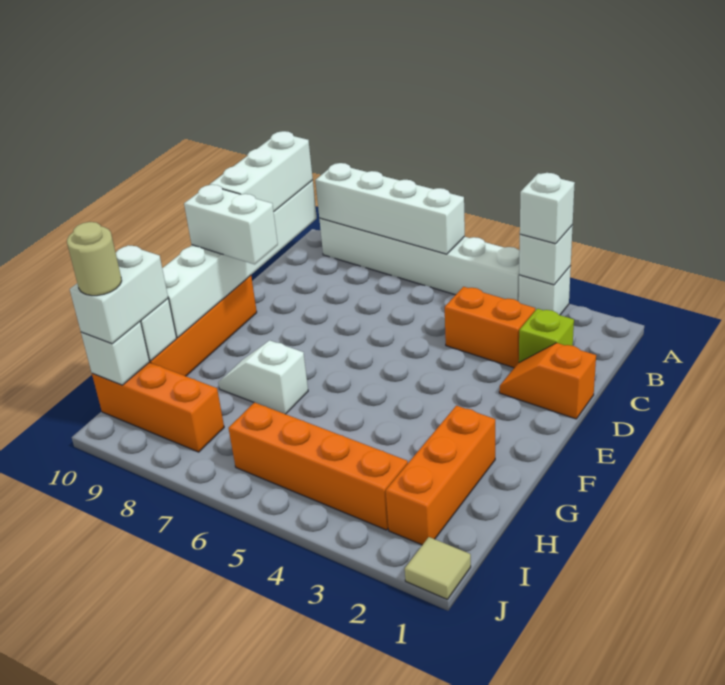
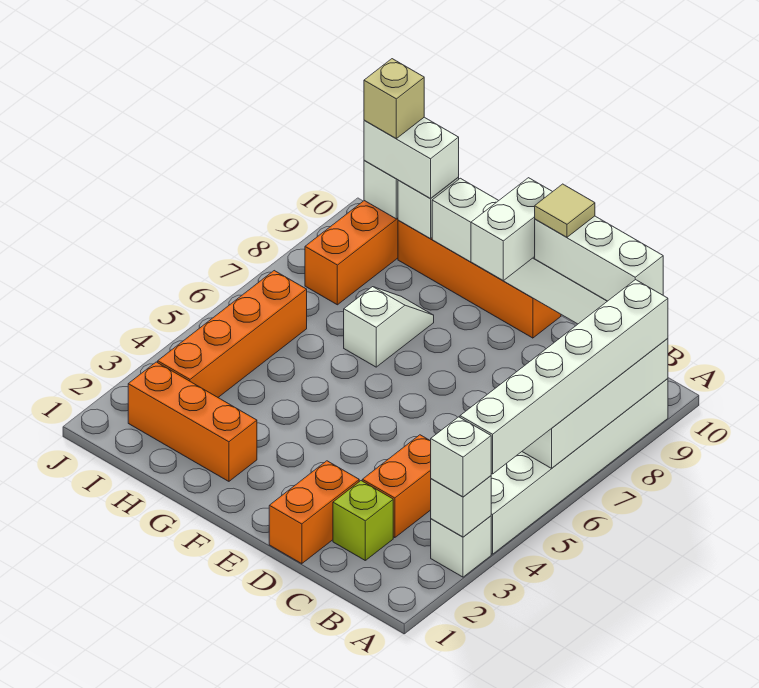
none -> white brick A4:A9 level 3
orange slope D1:D2 level 1 top 1 -> orange brick D1:D2 level 1
tan round brick I10 level 4 -> tan brick I10 level 4
tan tile J1 level 1 -> tan tile D10 level 4

